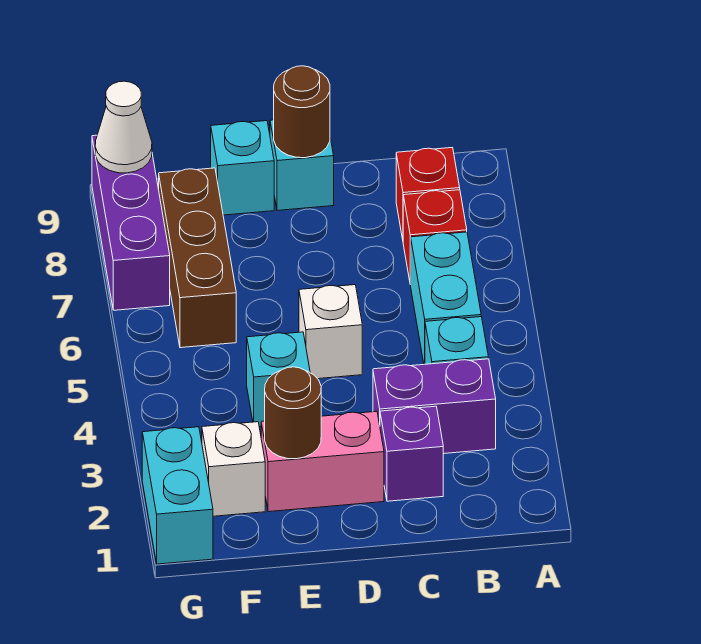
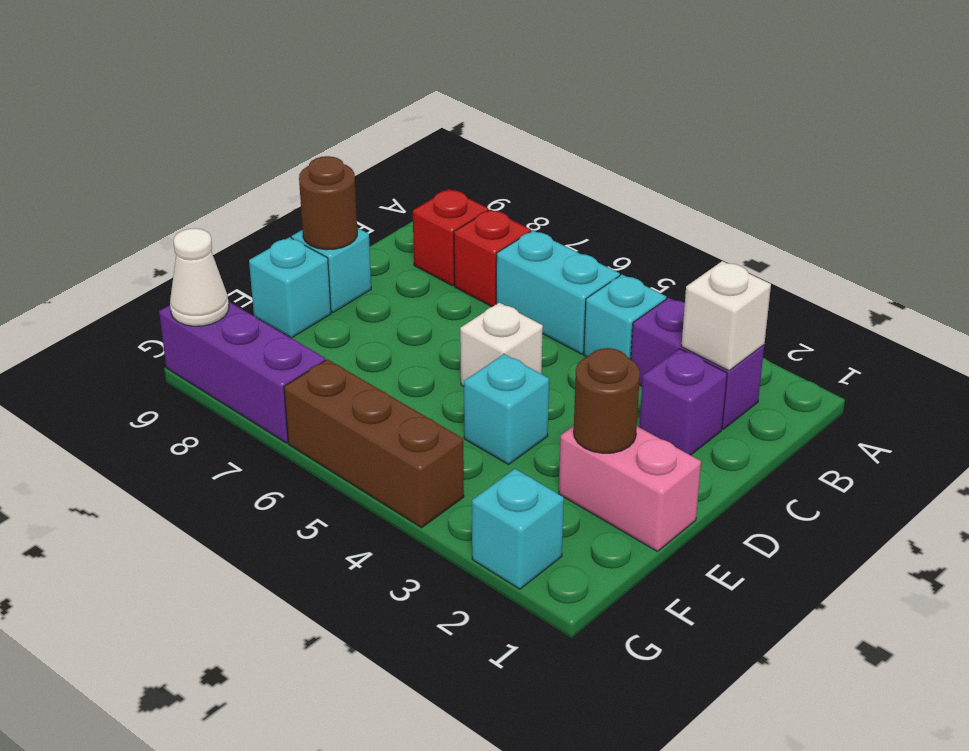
purple brick B3:C3 level 1 -> purple brick B2:B3 level 1
pink brick D2:E2 level 1 -> pink brick E1:E2 level 1
white brick F2 level 1 -> white brick B2 level 2
brown brick F6:F8 level 1 -> brown brick G4:G6 level 1
cyan brick G1:G2 level 1 -> cyan brick G2 level 1

